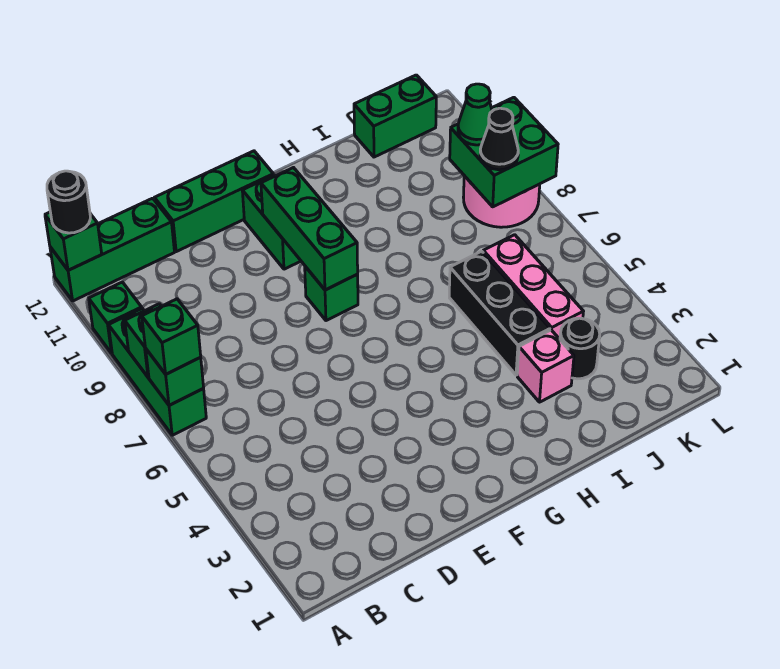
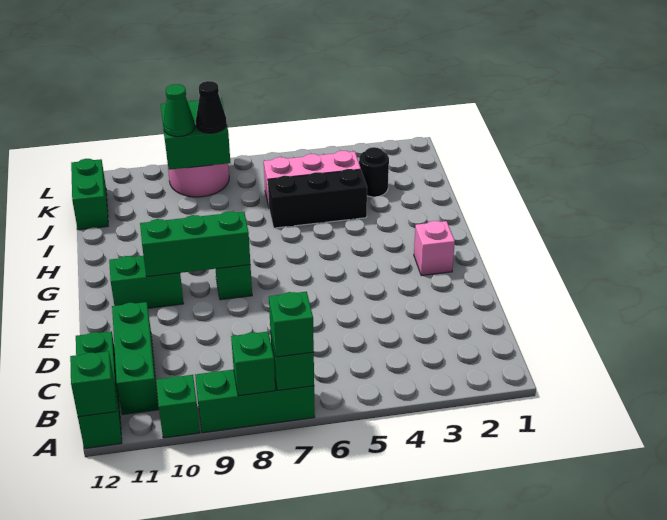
black round brick A12 level 3 -> none
green brick D12:F12 level 1 -> green brick B11:D11 level 1
pink brick I3 level 1 -> pink brick F2 level 1

